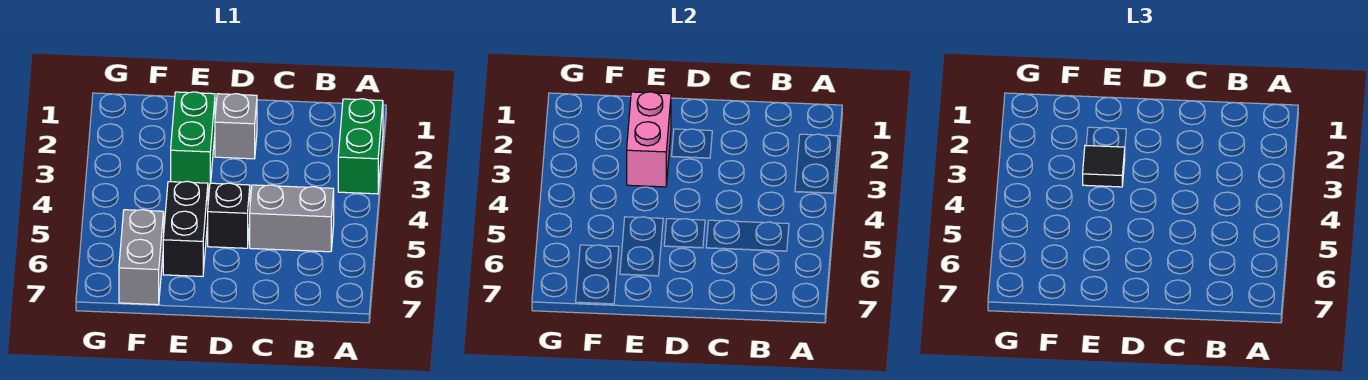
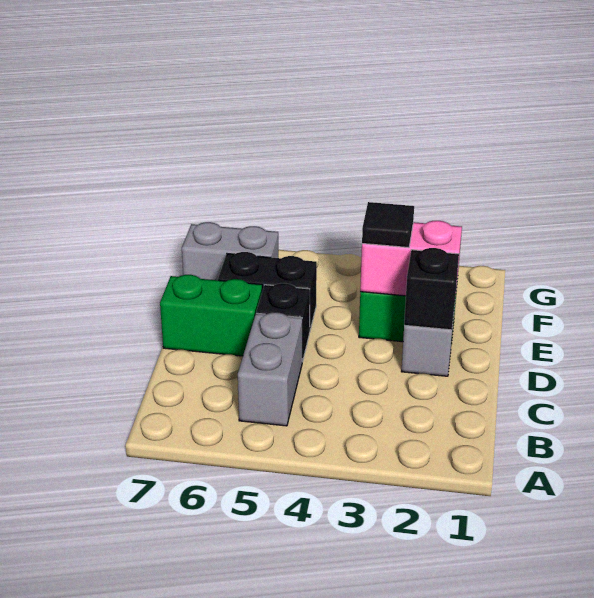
green brick A2:A3 level 1 -> green brick D6:D7 level 1
none -> black brick D2 level 2

